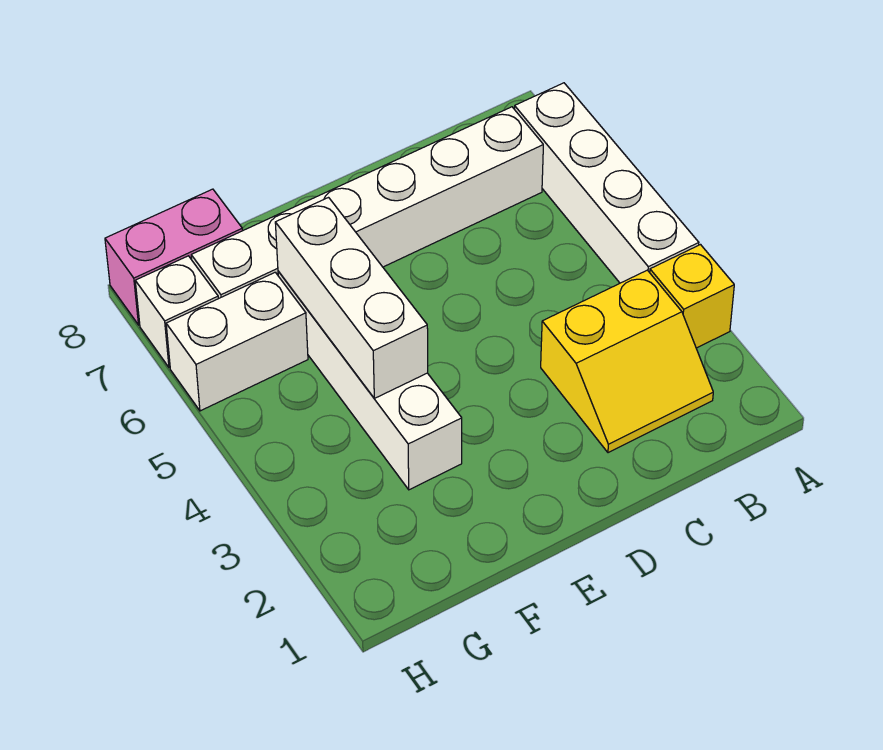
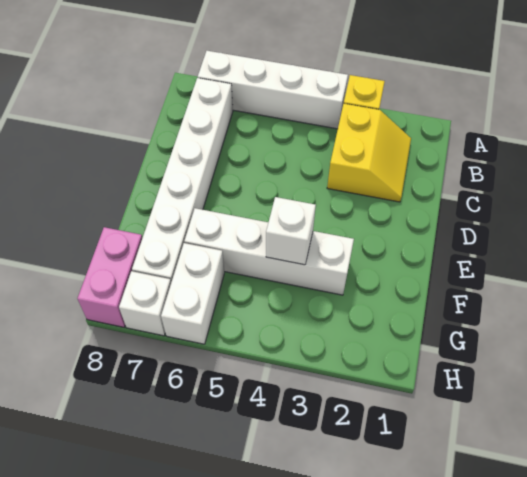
white brick F4:F6 level 2 -> white brick F4 level 2

